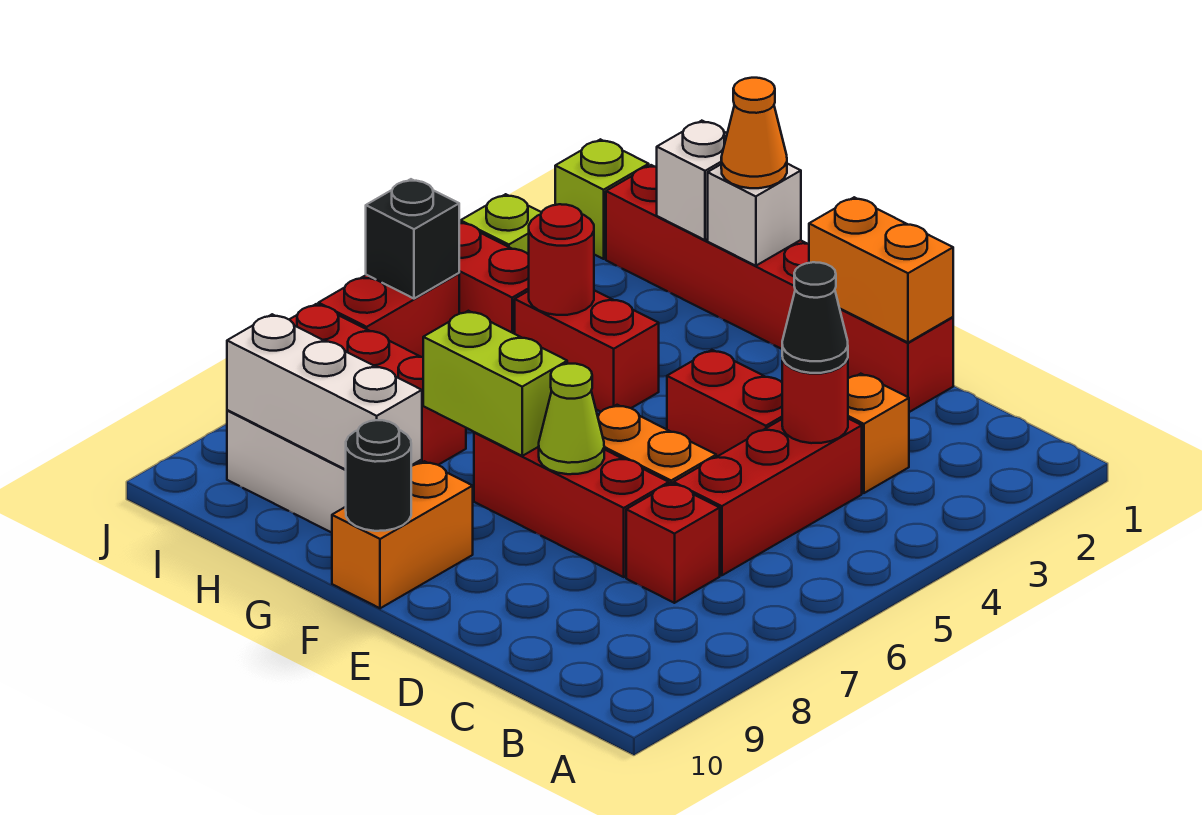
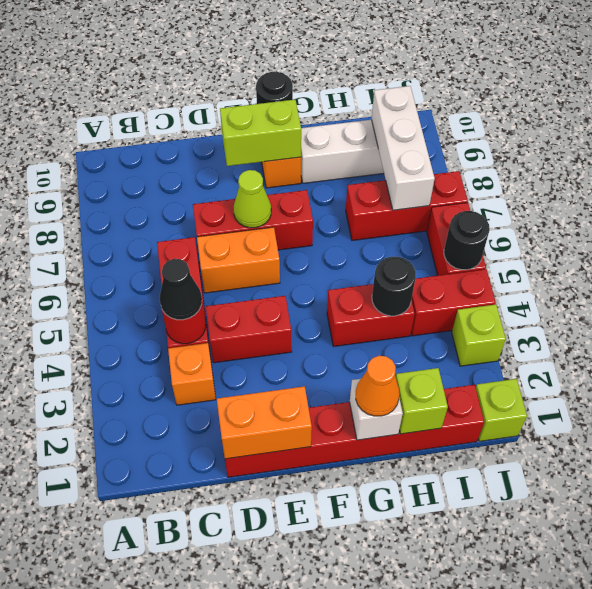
red brick C7 level 1 -> none
lime brick F7:G7 level 2 -> lime brick E9:F9 level 2
white brick G9:I9 level 2 -> white brick I7:I9 level 2
white brick H1 level 2 -> lime brick H1 level 2
red round brick H4 level 2 -> black round brick H4 level 2
black brick J5 level 2 -> black round brick J5 level 2

